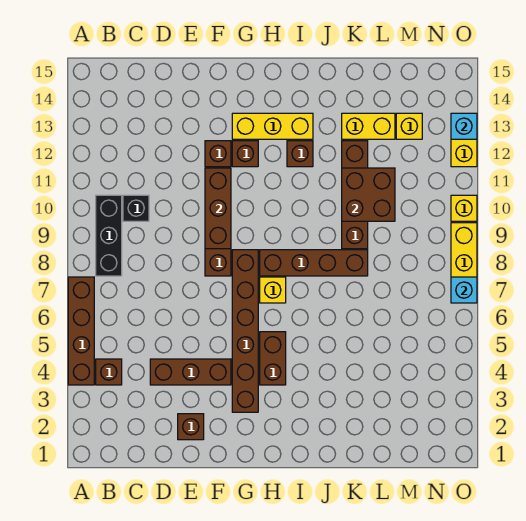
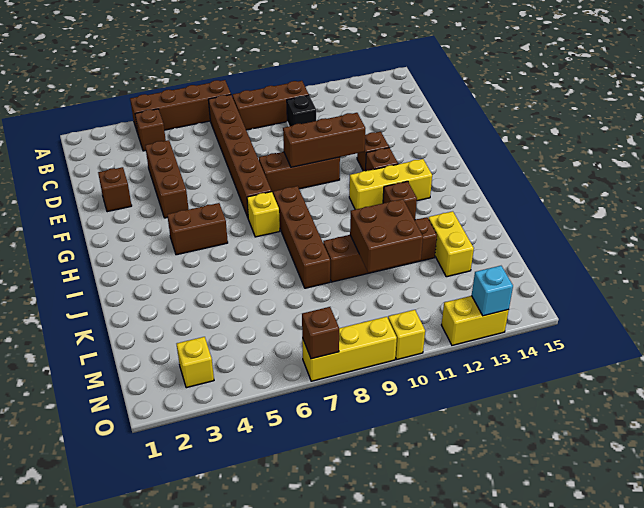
black brick B8:B10 level 1 -> brown brick B8:B10 level 1
brown brick G3:G8 level 1 -> brown brick B7:G7 level 1
yellow brick G13:I13 level 1 -> yellow brick H11:H13 level 1
yellow brick M13 level 1 -> yellow brick N3 level 1
cyan brick O7 level 2 -> brown brick O7 level 2

